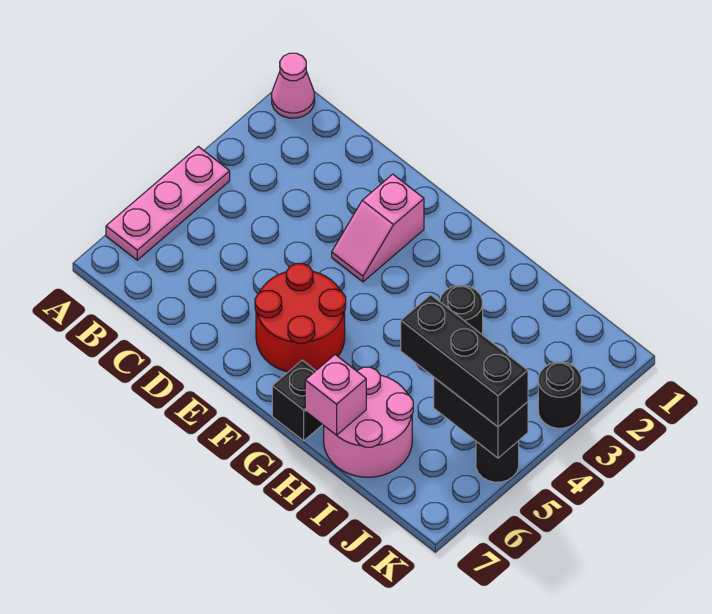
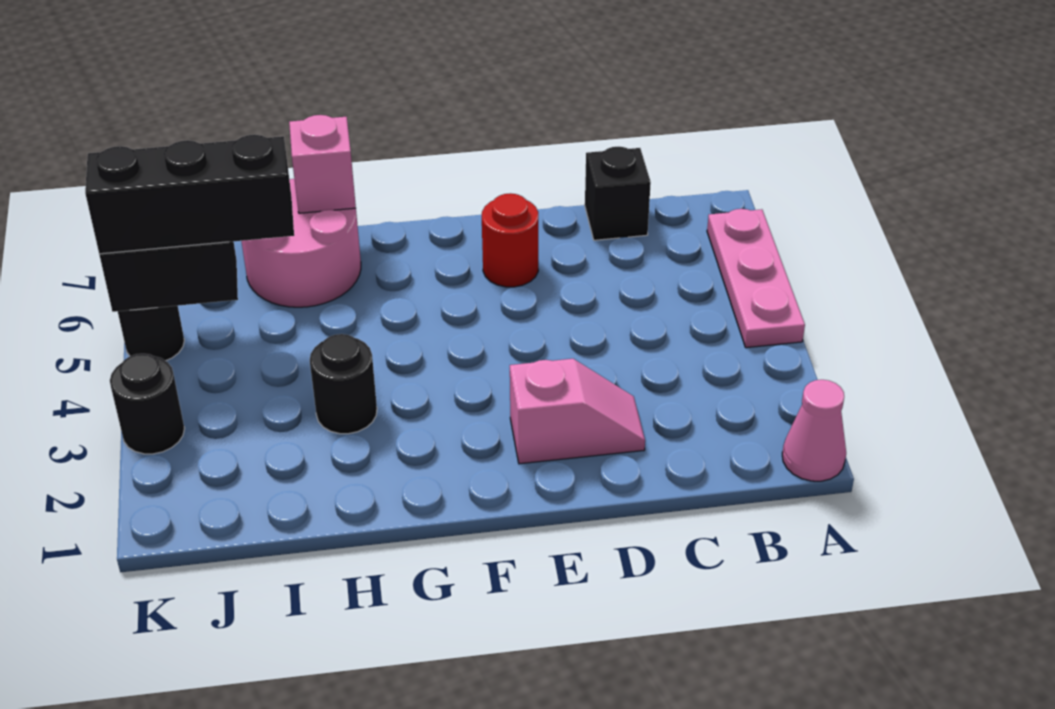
pink slope E2:E3 level 1 top 2 -> pink slope D2:E2 level 1 top E
red round brick E5:F6 level 1 -> red round brick E6 level 1
black brick G7 level 1 -> black brick C7 level 1

